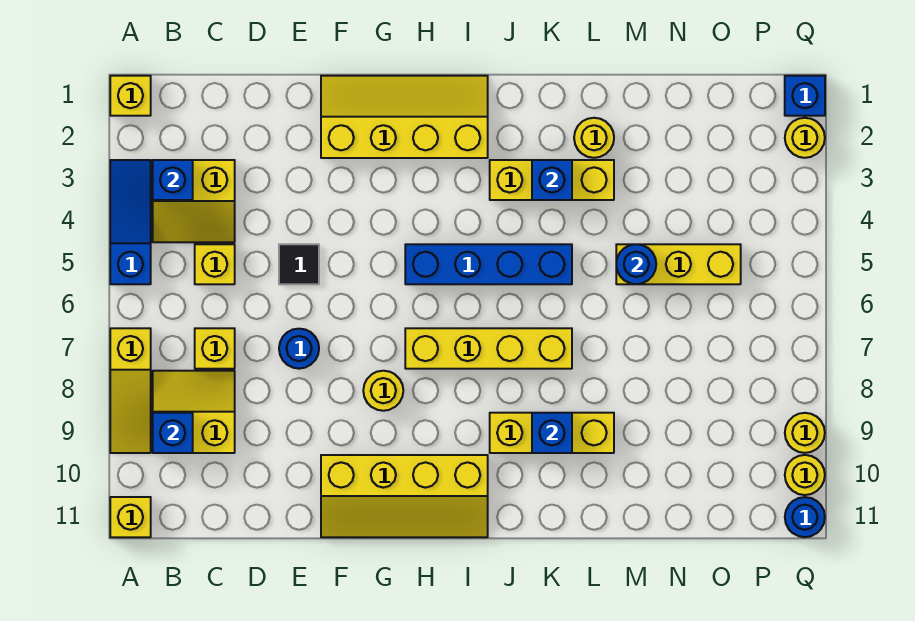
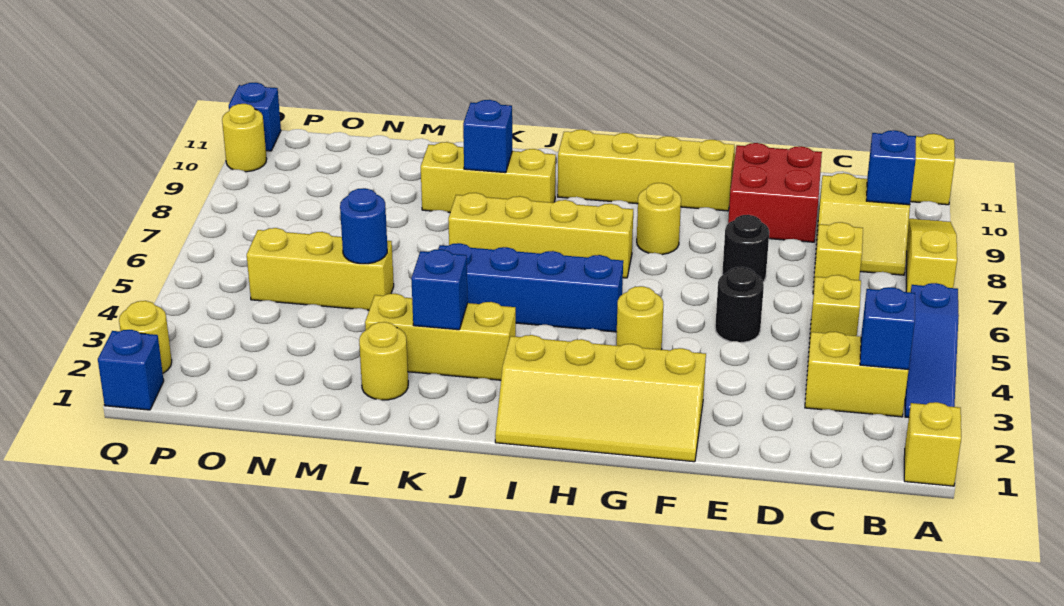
none -> red brick D9:E10 level 1
black tile E5 level 1 -> black round brick E5 level 1
blue round brick E7 level 1 -> black round brick E7 level 1
yellow round brick Q9 level 1 -> yellow round brick G4 level 1
blue round brick Q11 level 1 -> blue brick Q11 level 1

